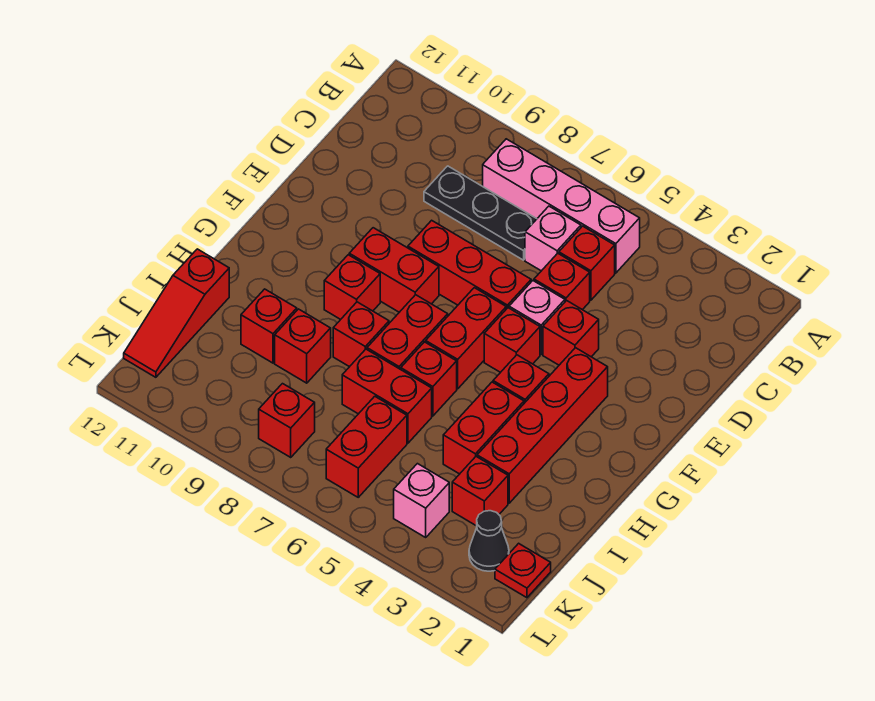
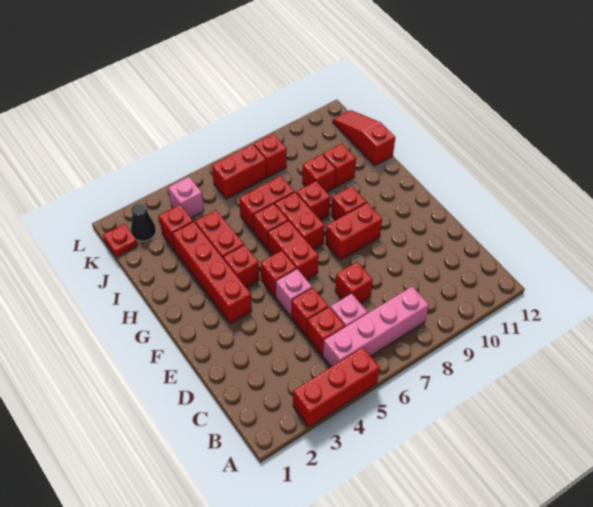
black plate C7:C9 level 1 -> none
red brick E4 level 1 -> red brick D7 level 1
red brick E6:E8 level 1 -> red brick A3:A5 level 1
red brick J6:K6 level 1 -> red brick K6:K7 level 1

